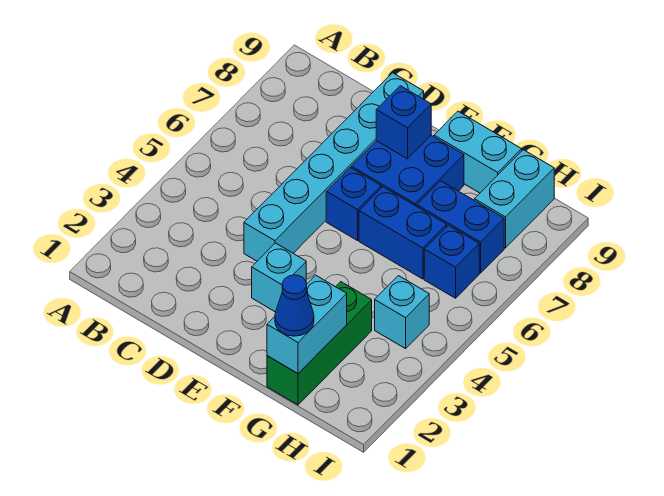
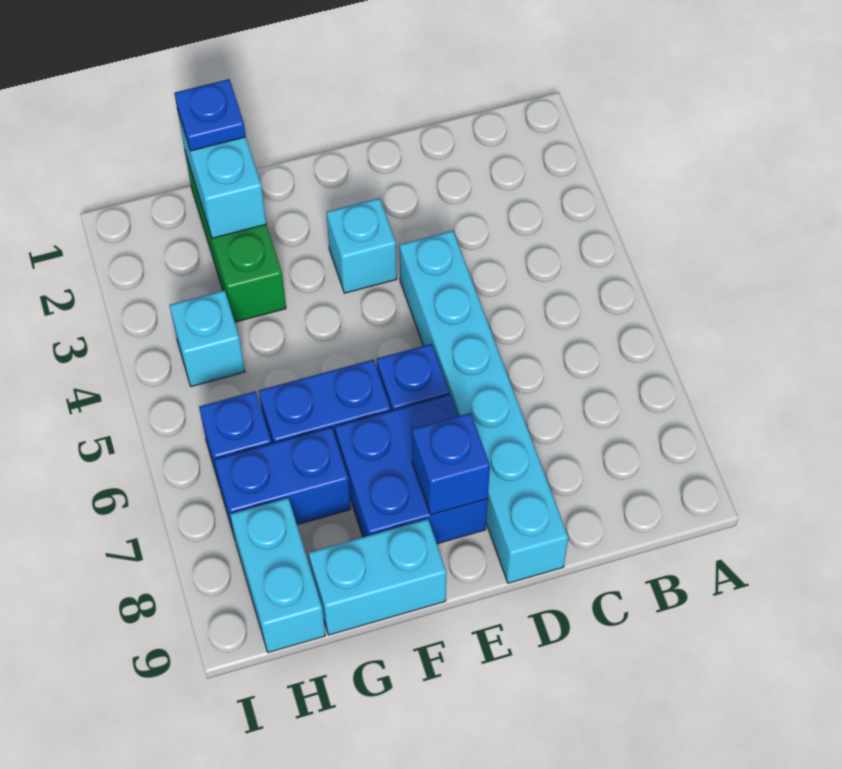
blue cone G1 level 3 -> blue plate G1 level 3

